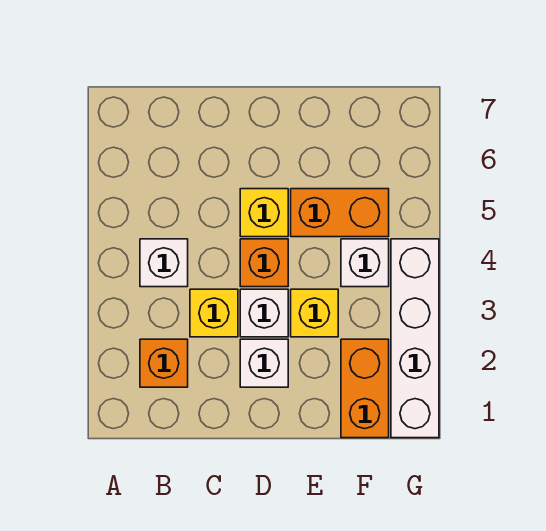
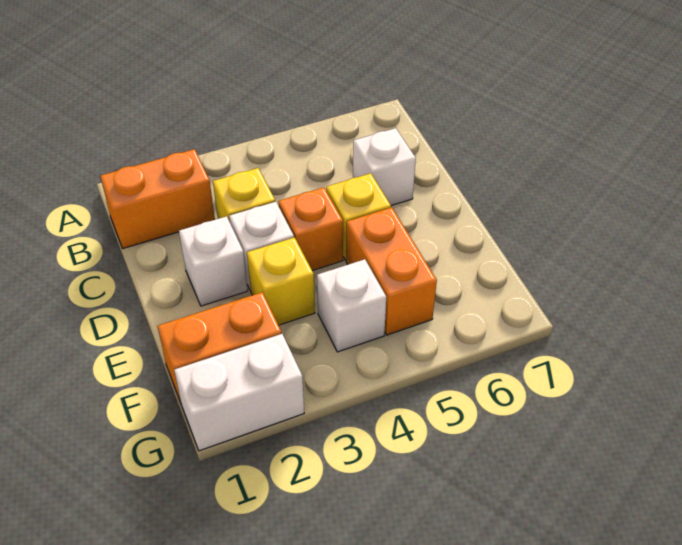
orange brick B2 level 1 -> orange brick B1:B2 level 1
white brick B4 level 1 -> white brick C6 level 1
white brick G1:G4 level 1 -> white brick G1:G2 level 1

